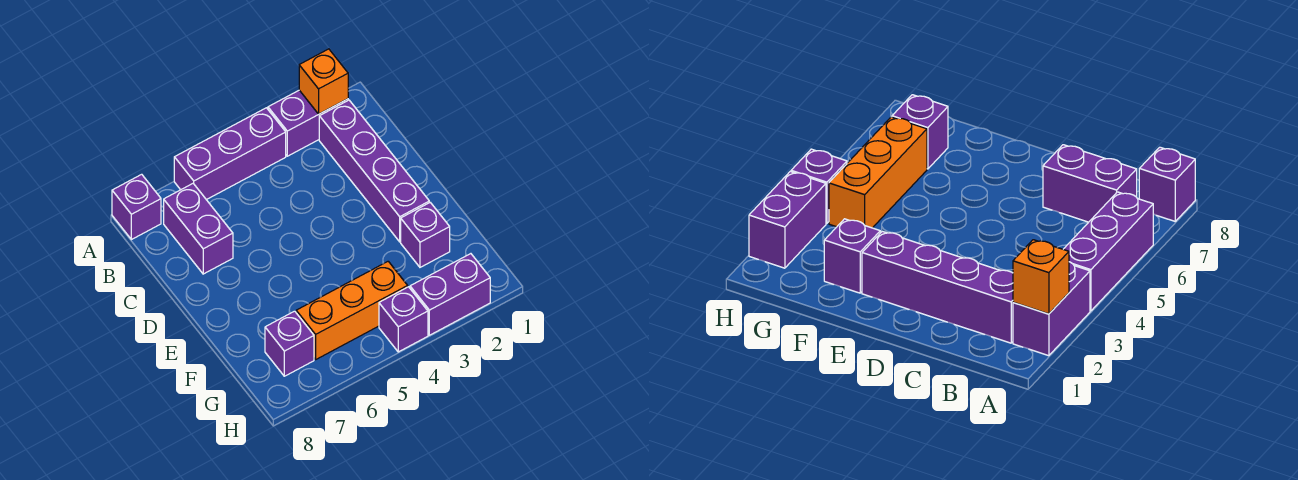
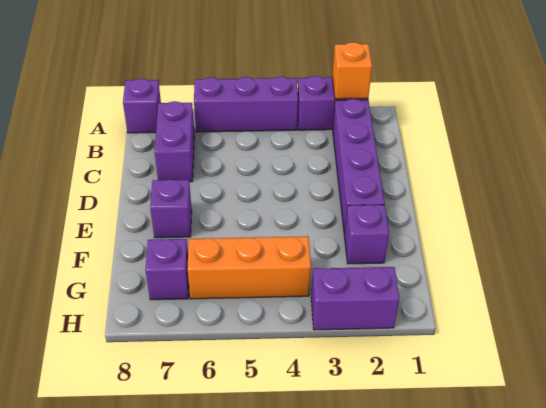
purple brick H4 level 1 -> purple brick E7 level 1

